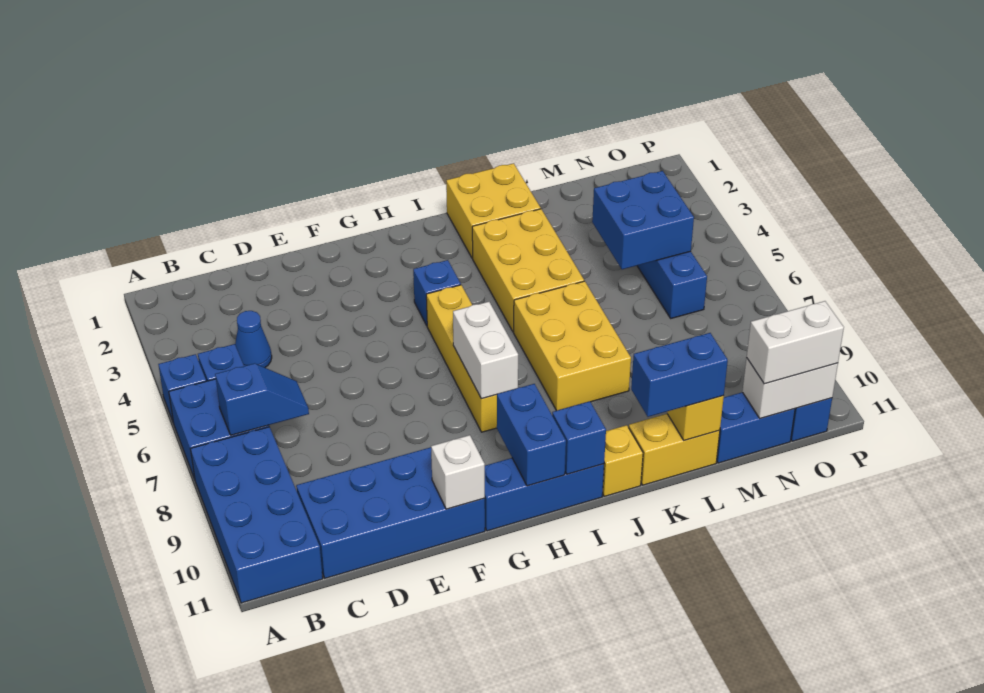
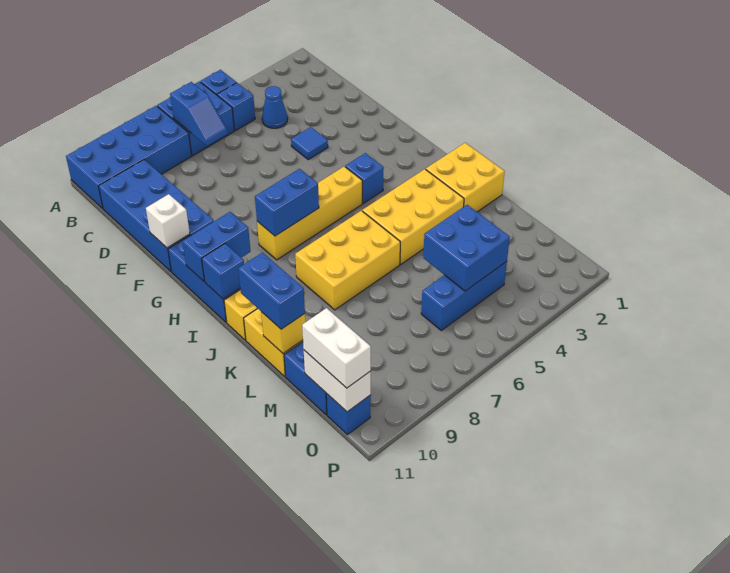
none -> blue tile E4 level 1
white brick H7:H8 level 2 -> blue brick H7:H8 level 2

